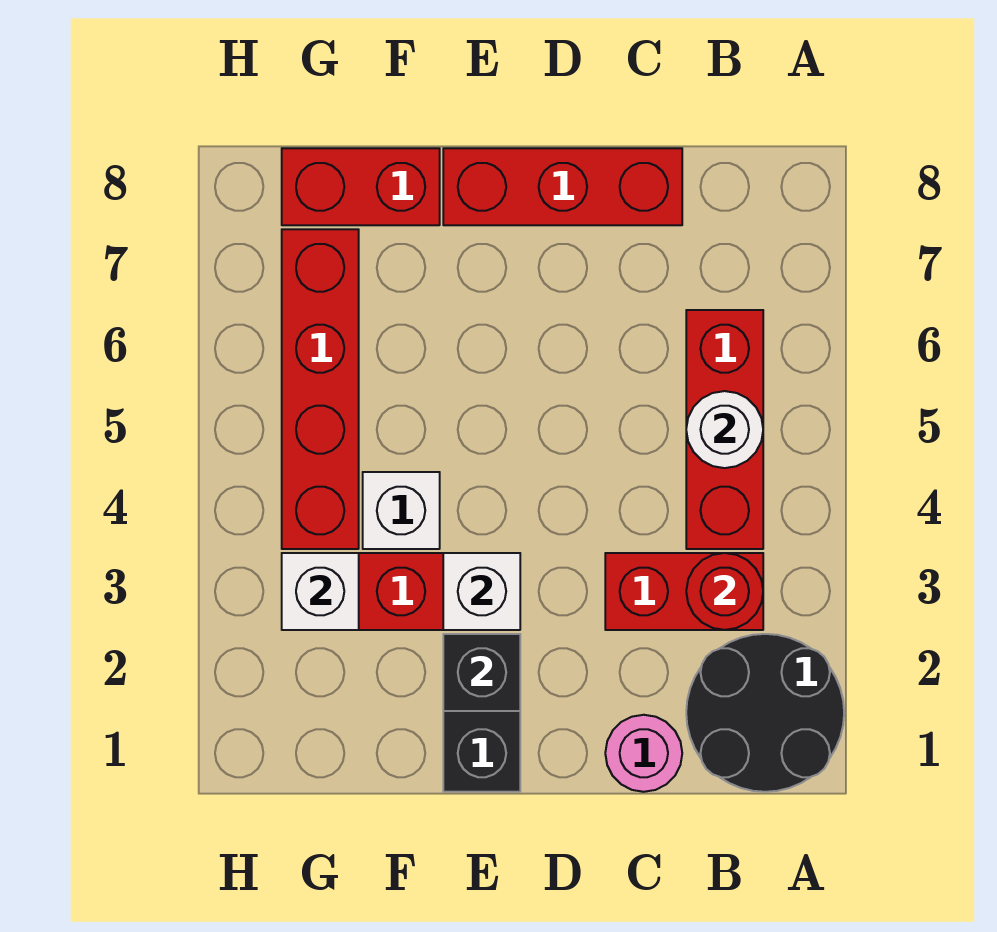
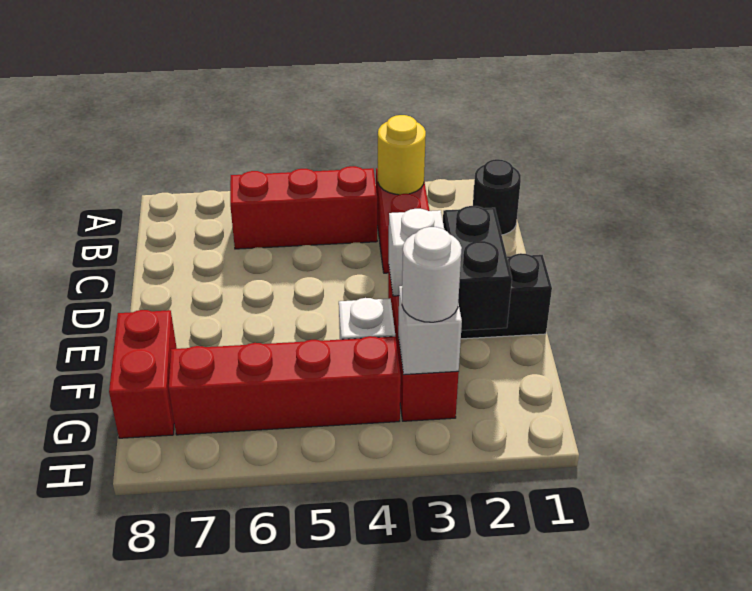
black round brick A1:B2 level 1 -> black round brick B1 level 1
red round brick B3 level 2 -> yellow round brick B3 level 2
white round brick B5 level 2 -> white round brick G3 level 3
pink round brick C1 level 1 -> none
red brick C8:E8 level 1 -> none
black brick E2 level 2 -> black brick E2:F2 level 2

